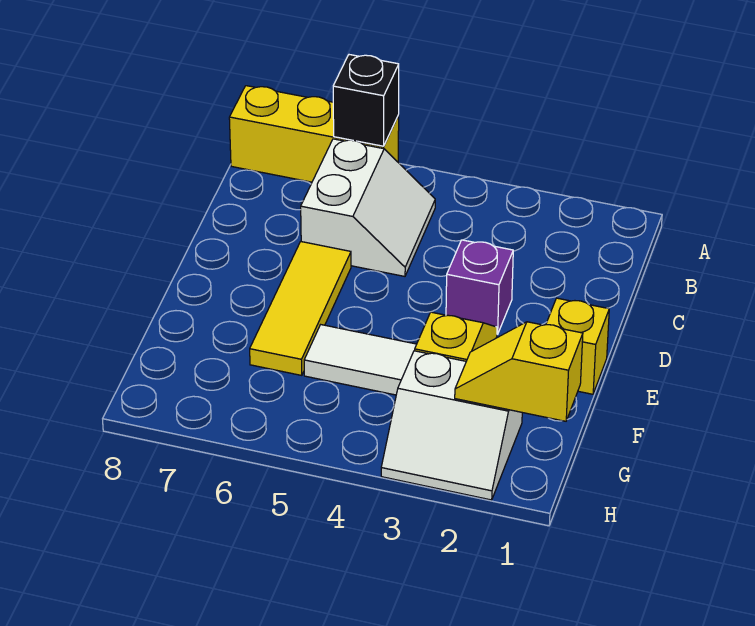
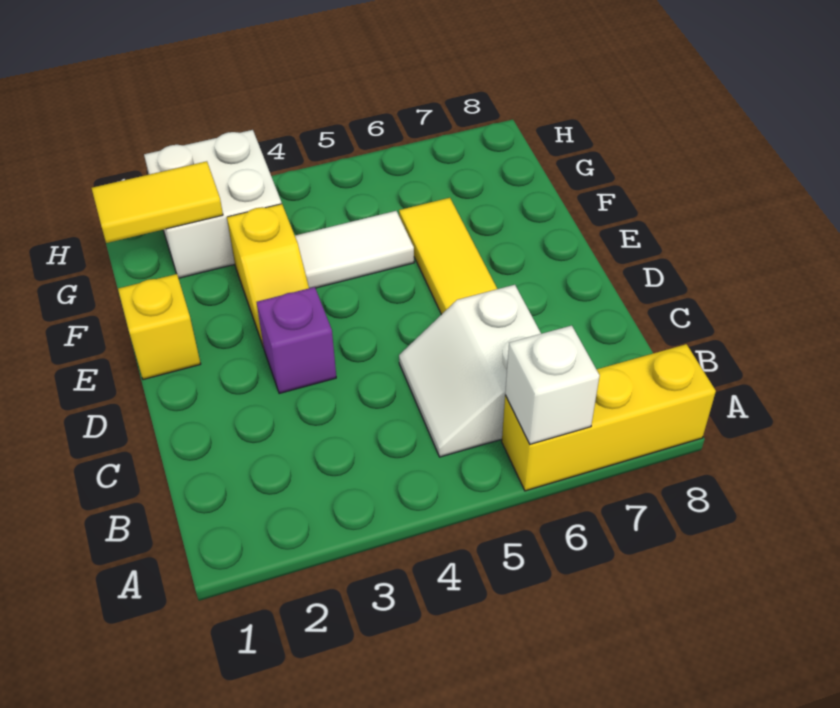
black brick A6 level 2 -> white brick A6 level 2
yellow slope G1:G2 level 2 top 1 -> yellow tile G1:G2 level 2
white slope G2:H3 level 1 top G -> white brick G2:H3 level 1

